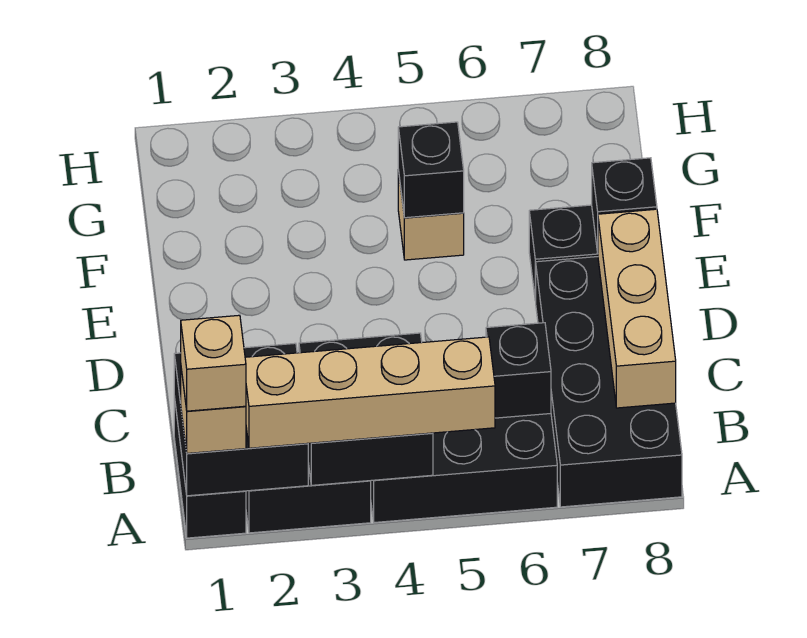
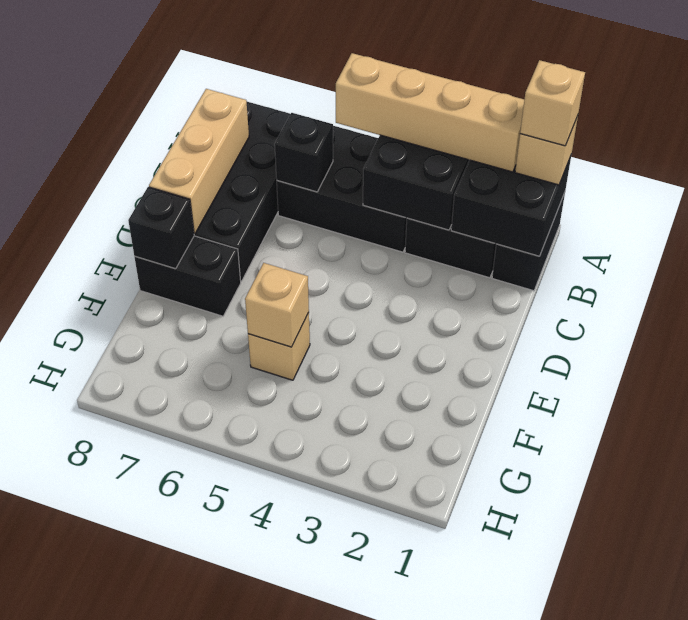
black brick F5 level 2 -> tan brick F5 level 2

